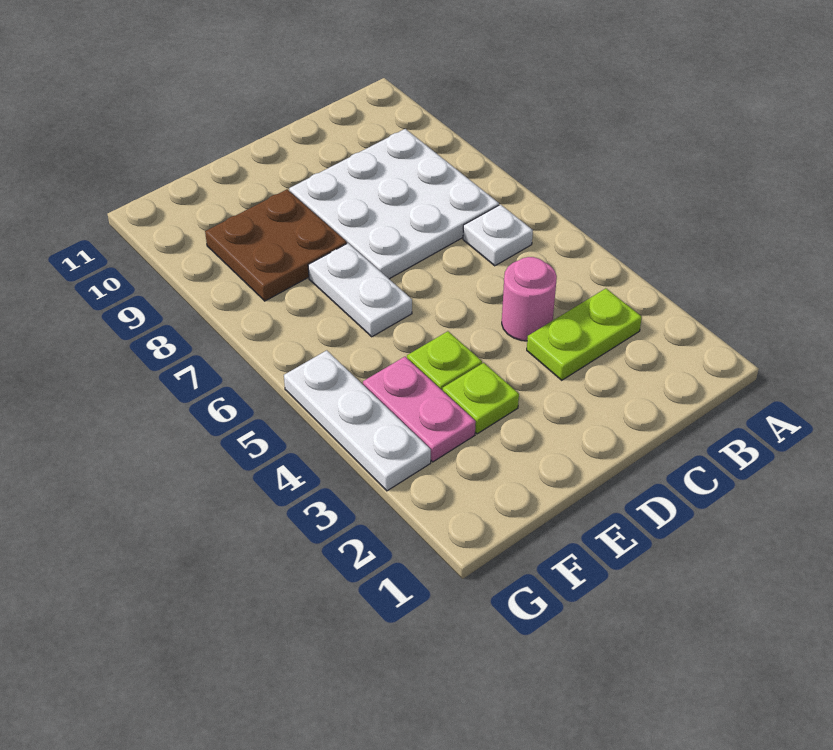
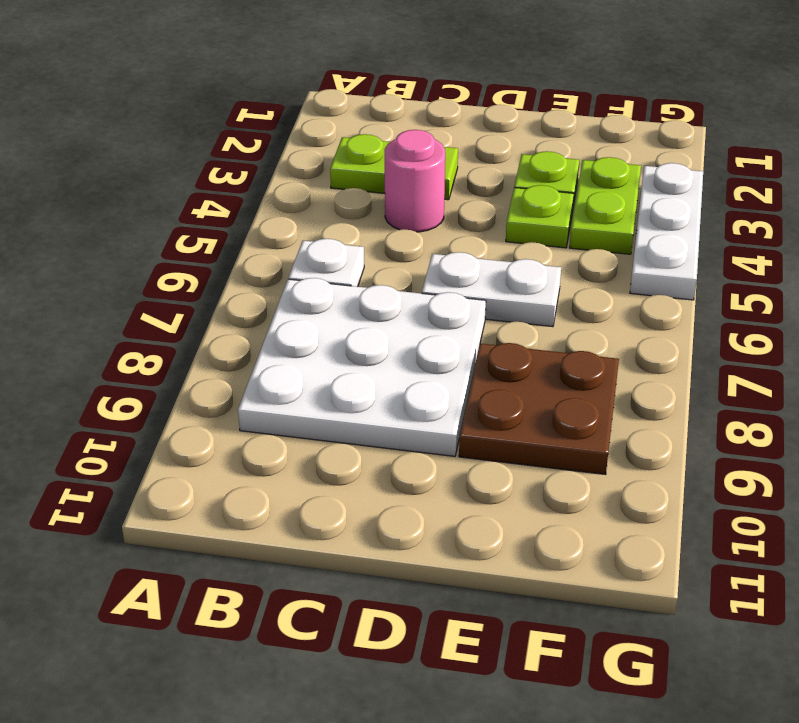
white plate E6:E7 level 1 -> white plate D6:E6 level 1
pink plate F3:F4 level 1 -> lime plate F3:F4 level 1

